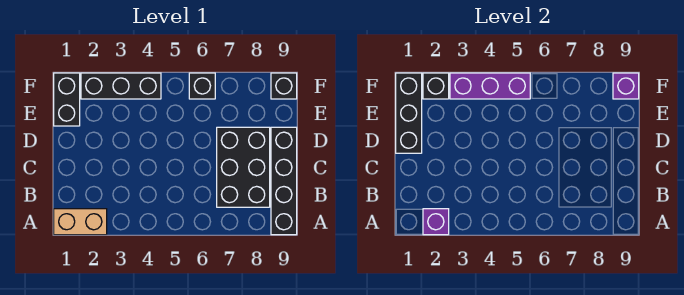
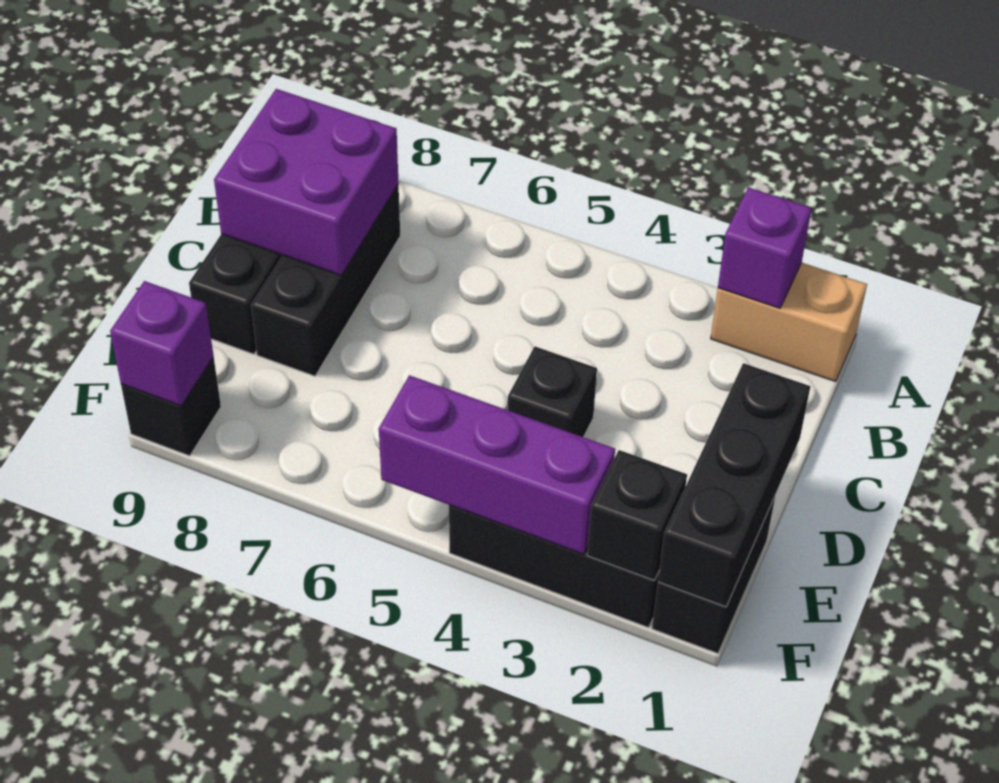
black brick B7:D8 level 1 -> black brick B8:D8 level 1
none -> purple brick B8:C9 level 2
black brick F6 level 1 -> black brick D4 level 1

